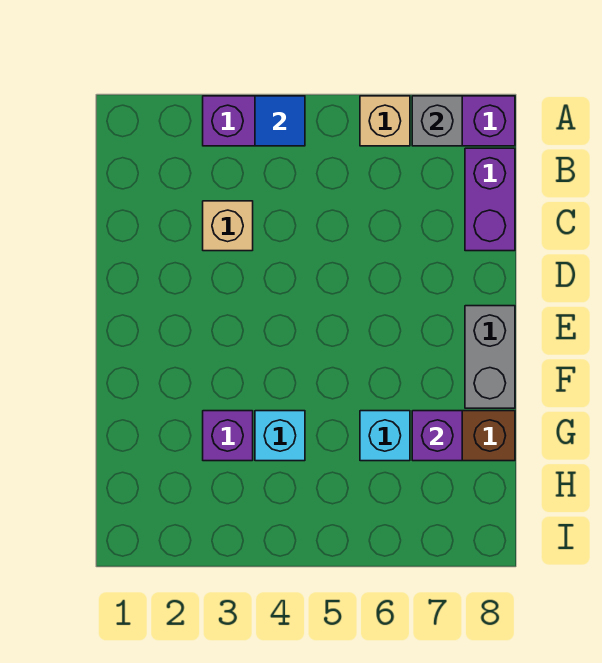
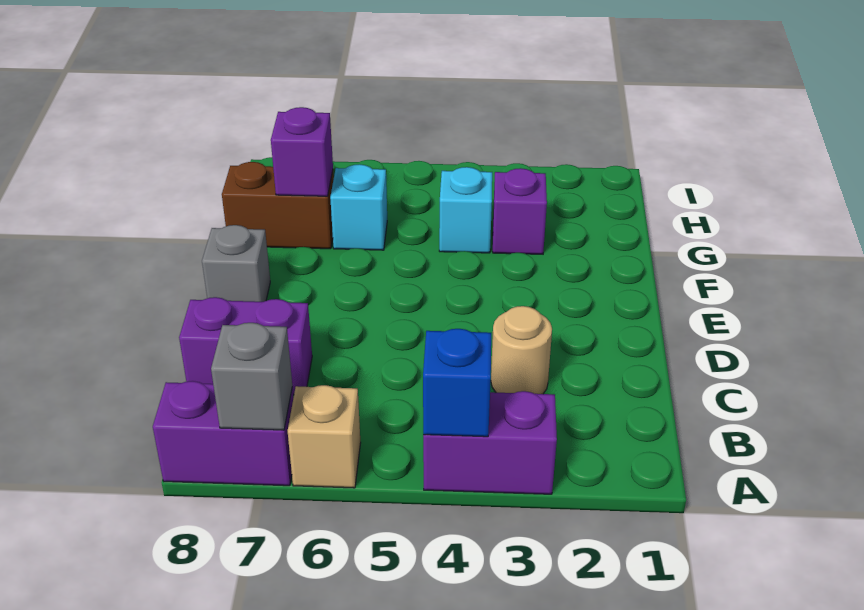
blue tile A4 level 2 -> blue brick A4 level 2
purple brick B8:C8 level 1 -> purple brick C7:C8 level 1
tan brick C3 level 1 -> tan round brick C3 level 1
grey brick E8:F8 level 1 -> grey brick E8 level 1

